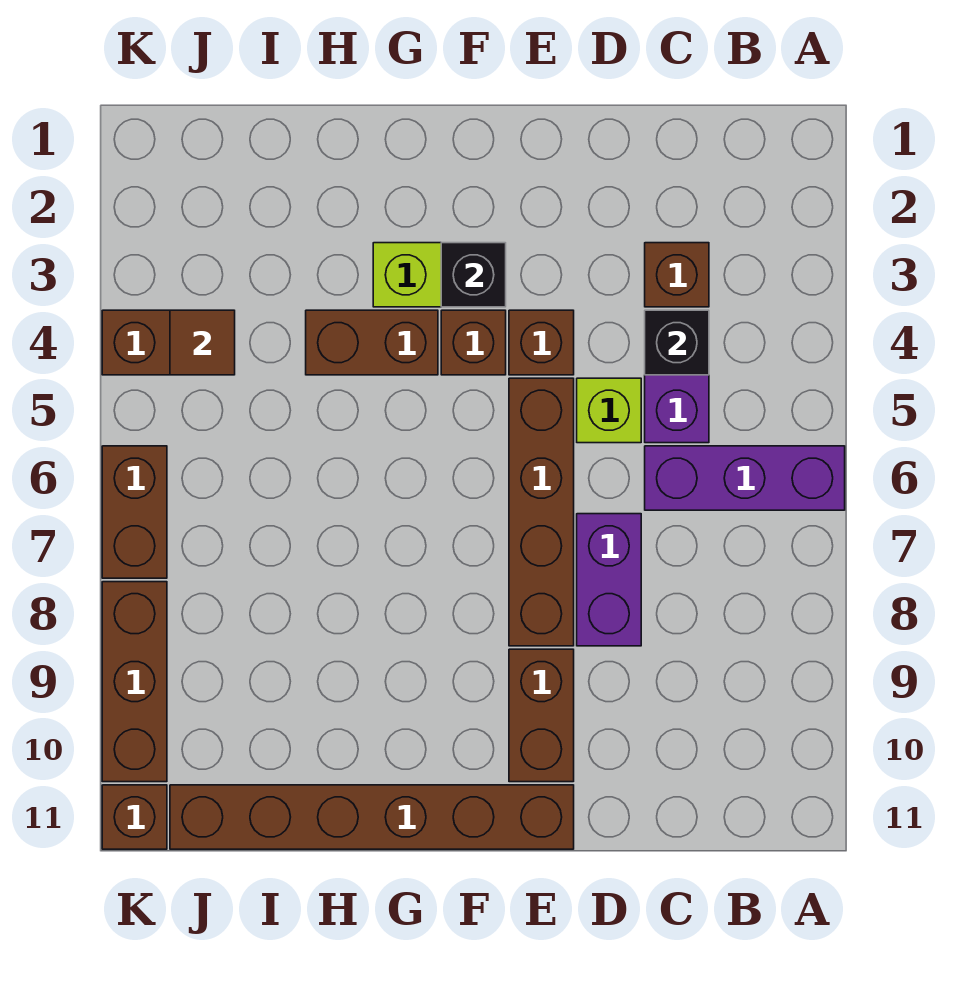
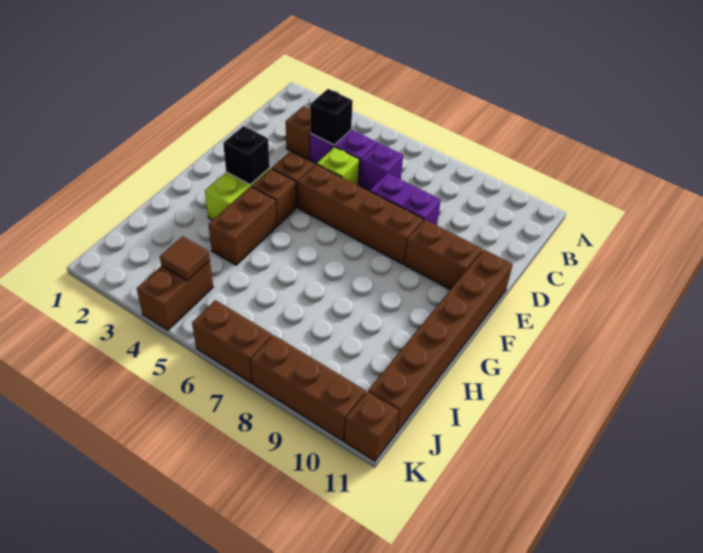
purple brick A6:C6 level 1 -> purple brick C6 level 1

